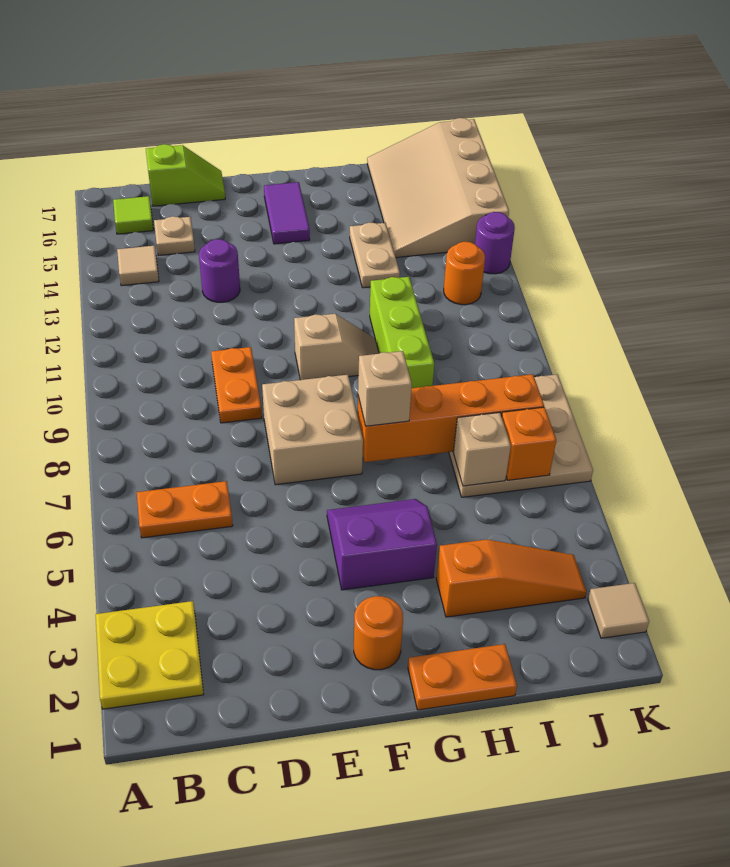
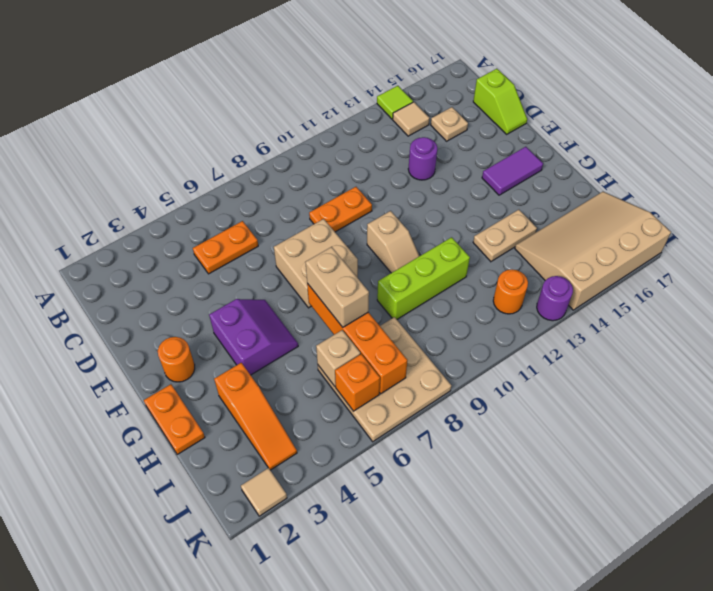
yellow plate A2:B3 level 1 -> none
orange plate B6:C6 level 1 -> orange plate C5:C6 level 1
lime tile B16 level 1 -> lime tile A14 level 1
tan brick G7 level 3 -> tan brick G7:H7 level 3

